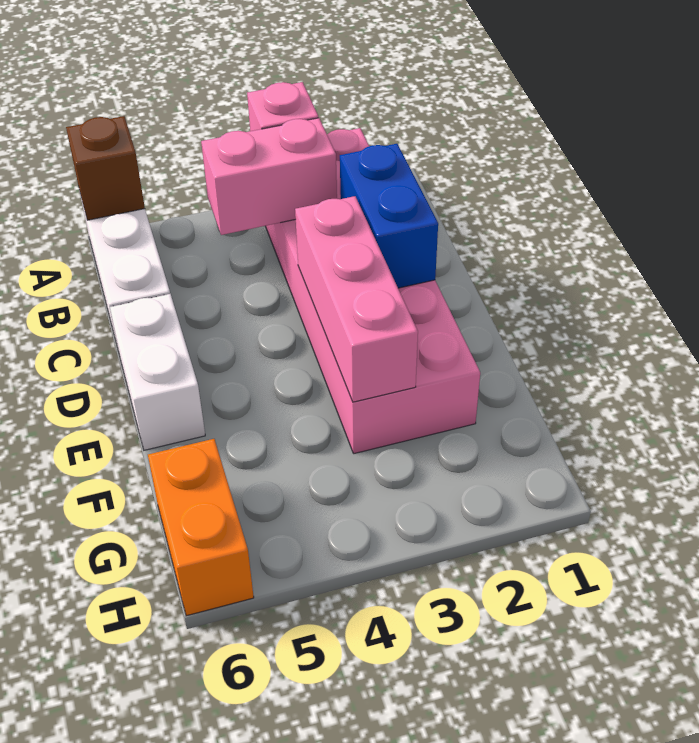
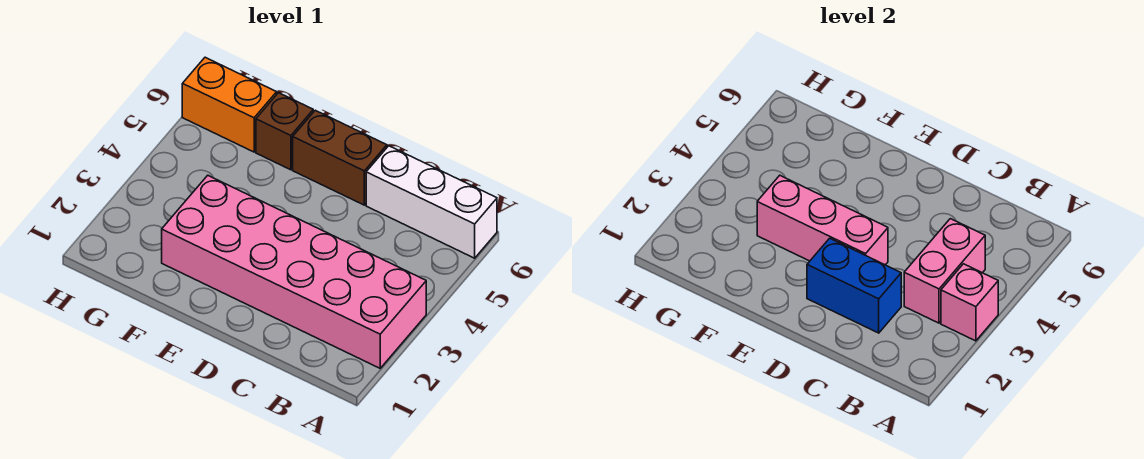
brown brick A6 level 2 -> brown brick F6 level 1
white brick D6:E6 level 1 -> brown brick D6:E6 level 1

